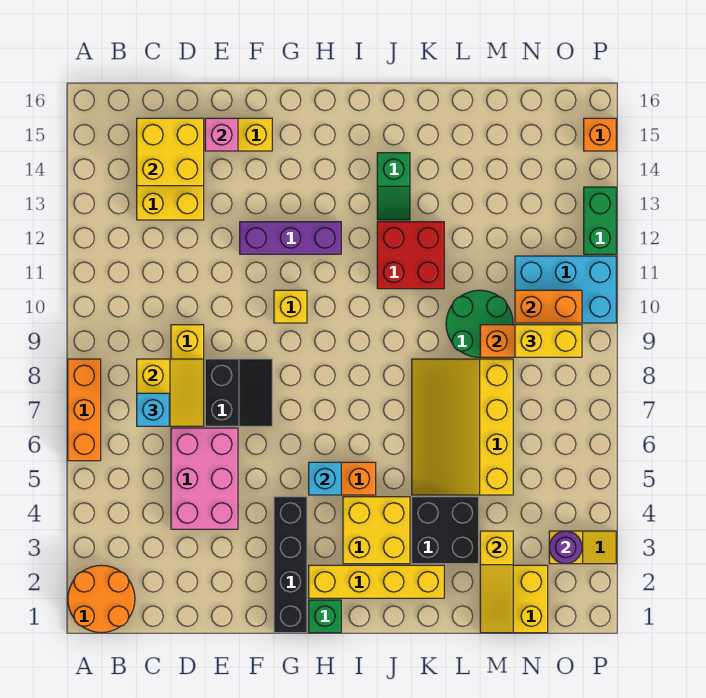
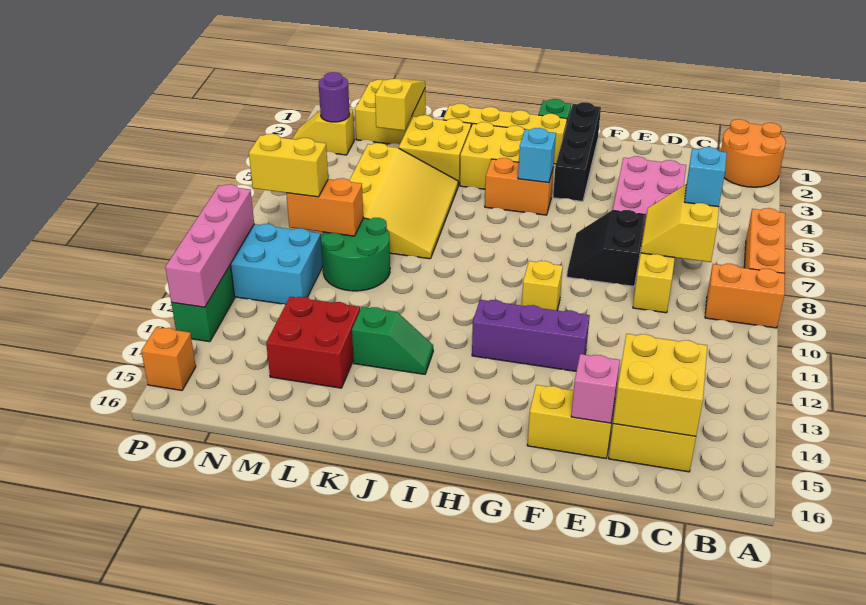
red brick J11:K12 level 1 -> red brick L13:M14 level 1
green slope J13:J14 level 1 top 14 -> green slope J13:K13 level 1 top K
black brick K3:L4 level 1 -> yellow brick K3:L4 level 1
orange brick N10:O10 level 2 -> orange brick A9:B9 level 1
none -> pink brick P10:P13 level 2

